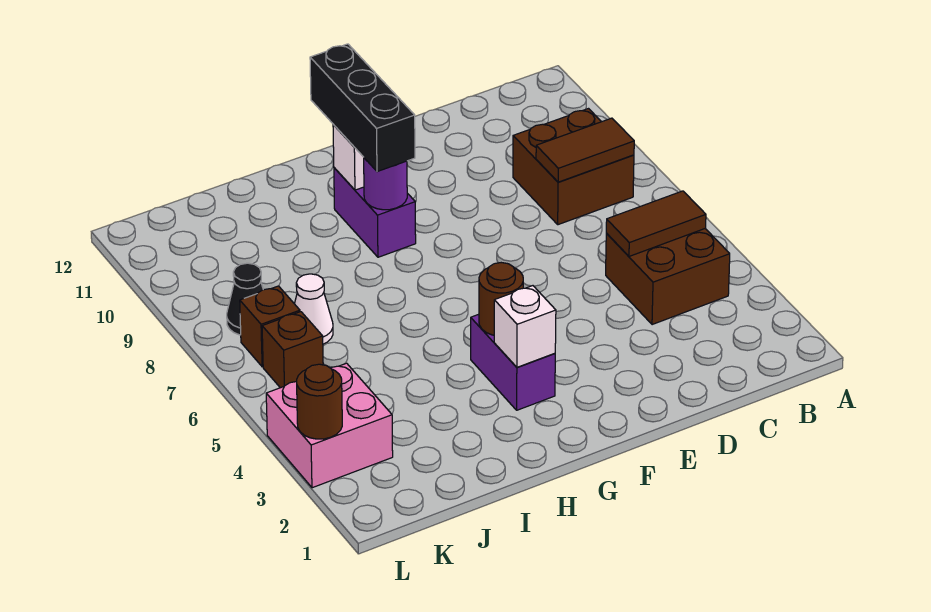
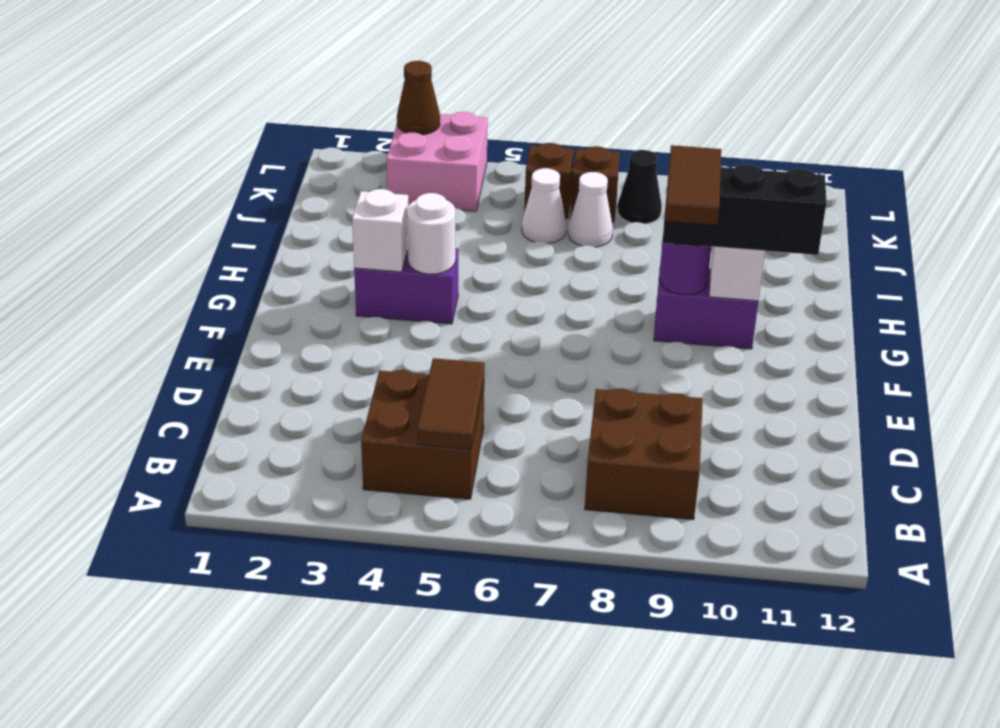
brown tile B8:C8 level 2 -> brown tile F9:G9 level 4
brown round brick G4 level 2 -> white round brick G4 level 2
none -> white cone J6 level 1
brown round brick L3 level 2 -> brown cone L3 level 2

